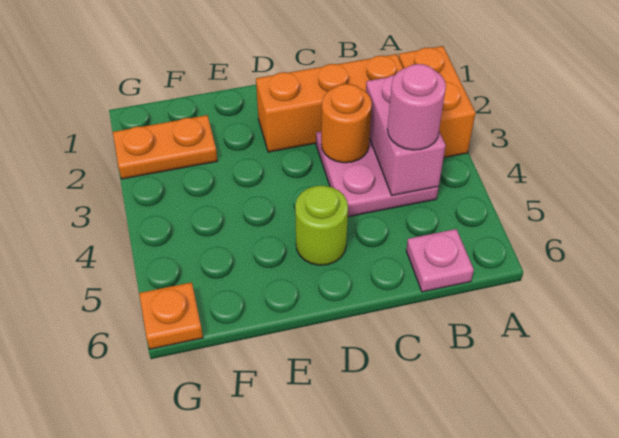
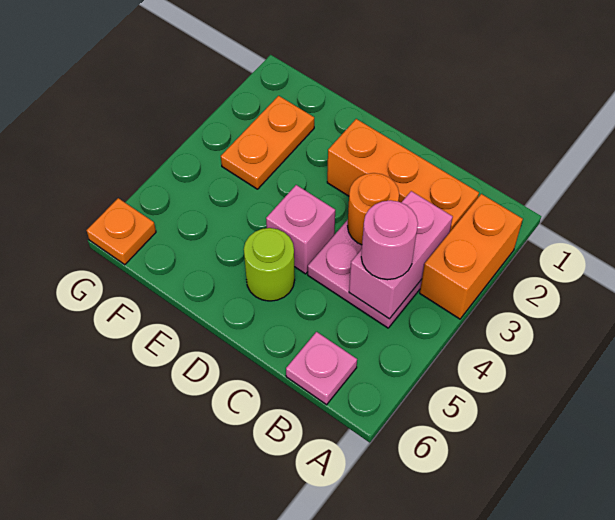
none -> pink brick D4 level 1
orange plate F2:G2 level 1 -> orange plate F2:F3 level 1

